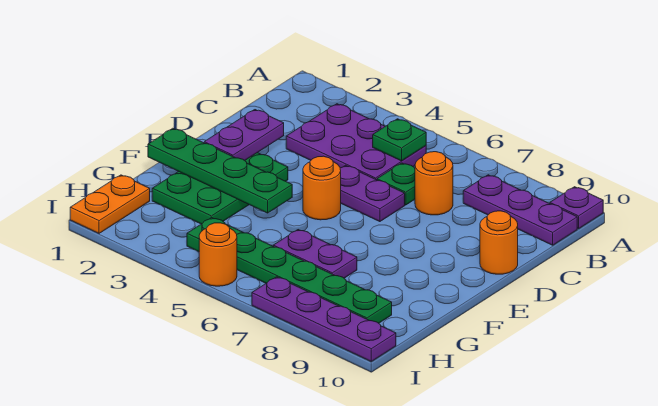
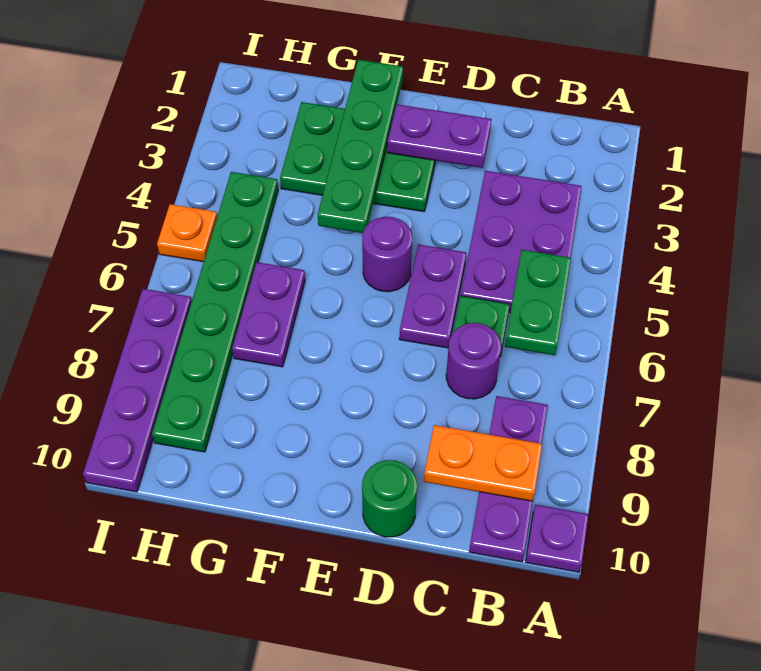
green plate B5 level 2 -> green plate B5:B6 level 2
orange round brick C7 level 1 -> purple round brick C7 level 1
orange round brick D10 level 1 -> green round brick D10 level 1
orange round brick E5 level 1 -> purple round brick E5 level 1
orange plate H1:I1 level 1 -> orange plate B9:C9 level 2
orange round brick I5 level 1 -> orange plate I5 level 1

